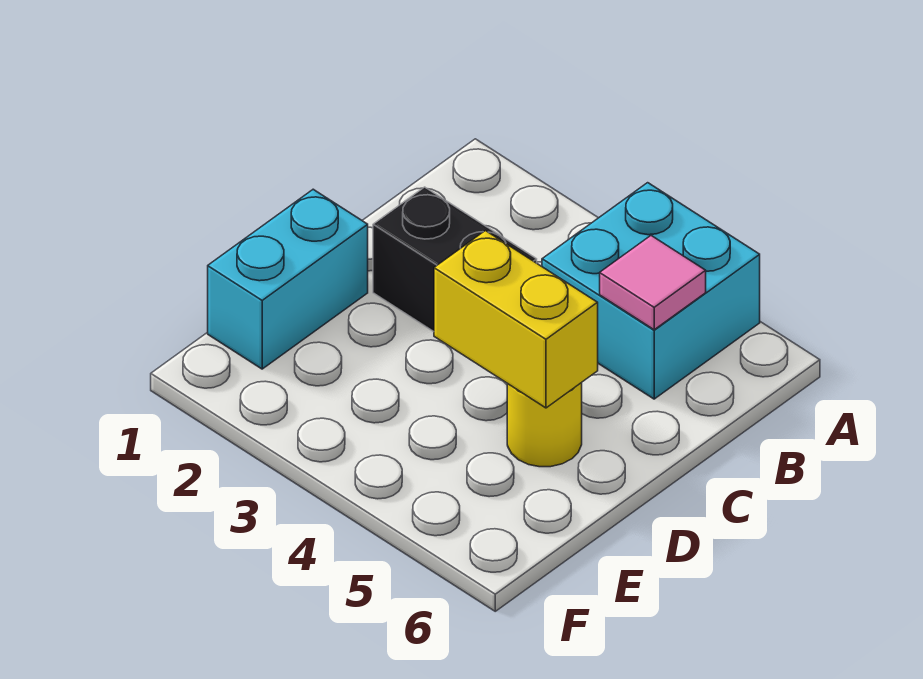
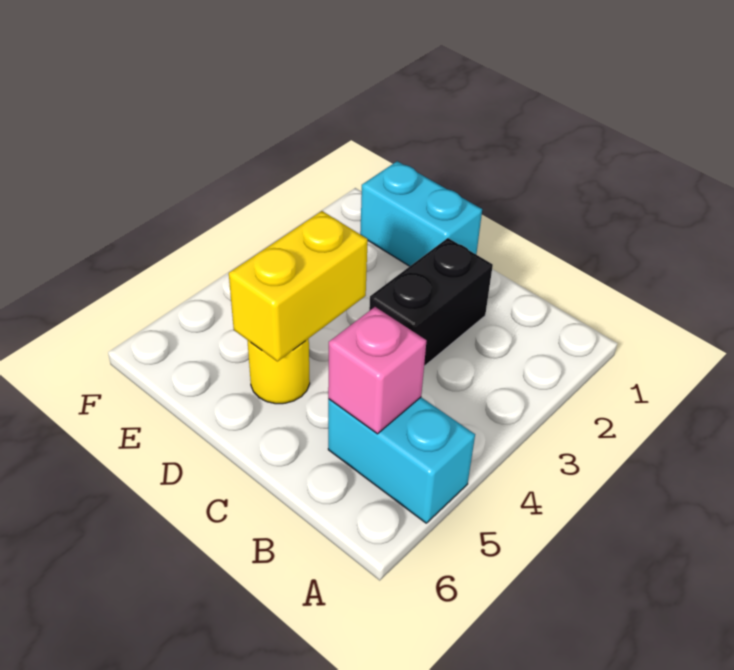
cyan brick A4:B5 level 1 -> cyan brick A5:B5 level 1
pink tile B5 level 2 -> pink brick B5 level 2

